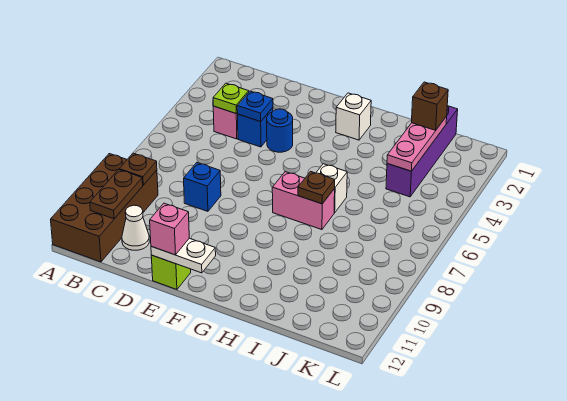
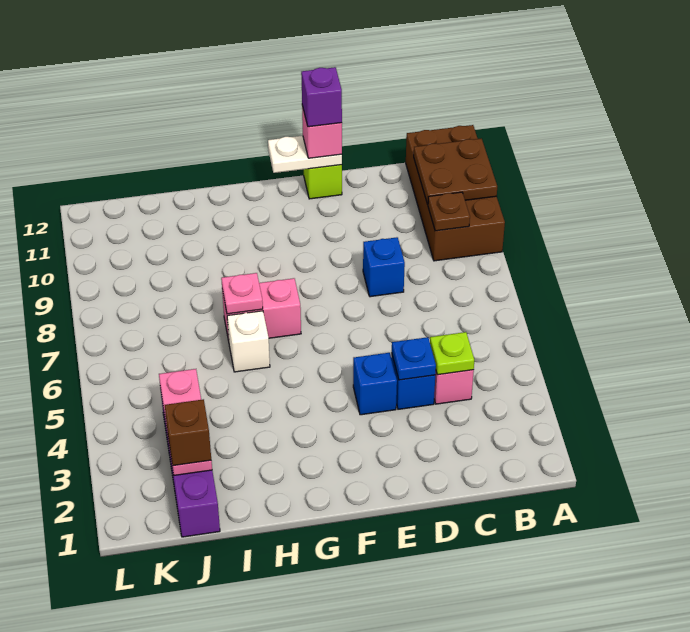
brown plate B10:B11 level 2 -> brown plate A10:B11 level 2
white cone C11 level 1 -> none
blue round brick E4 level 1 -> blue brick E4 level 1
none -> purple brick E12 level 4
white brick G2 level 1 -> none
brown plate H7 level 2 -> pink plate H7 level 2

